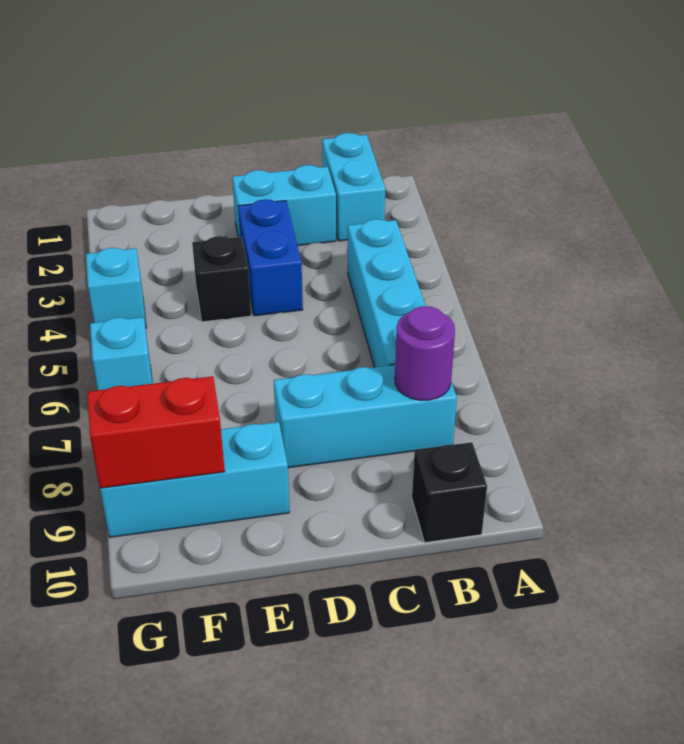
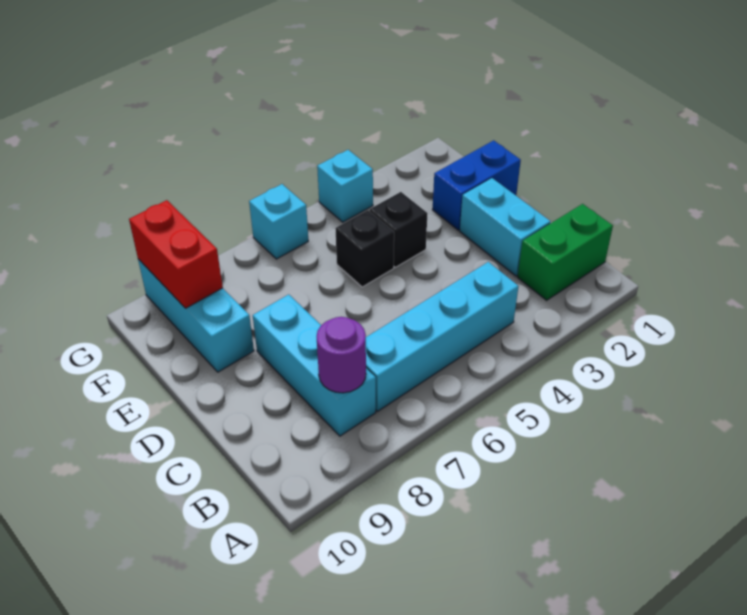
cyan brick B1:B2 level 1 -> green brick B1:B2 level 1
black brick B10 level 1 -> black brick E5 level 1
blue brick D3:D4 level 1 -> blue brick E1:E2 level 1

